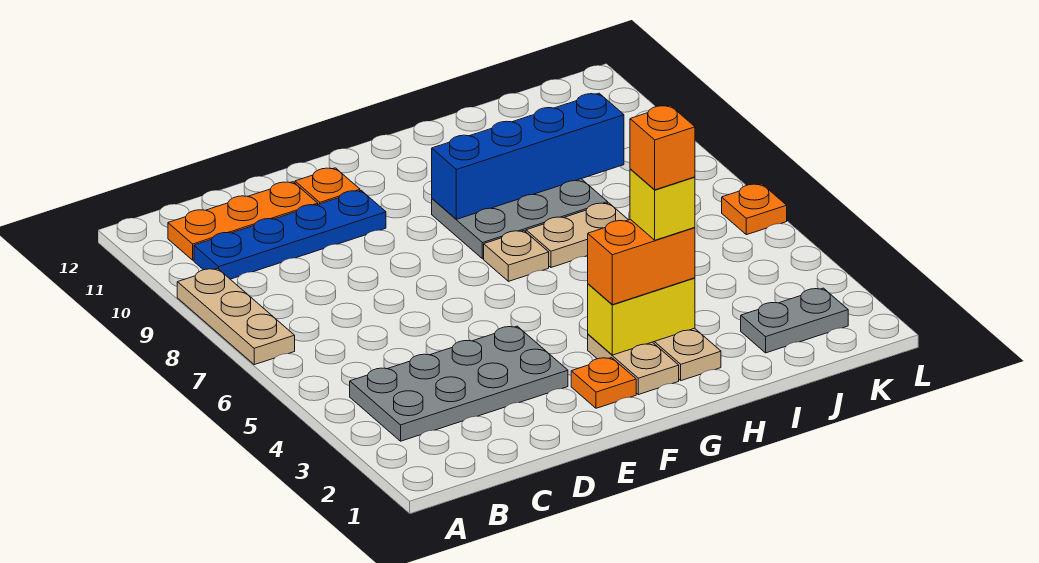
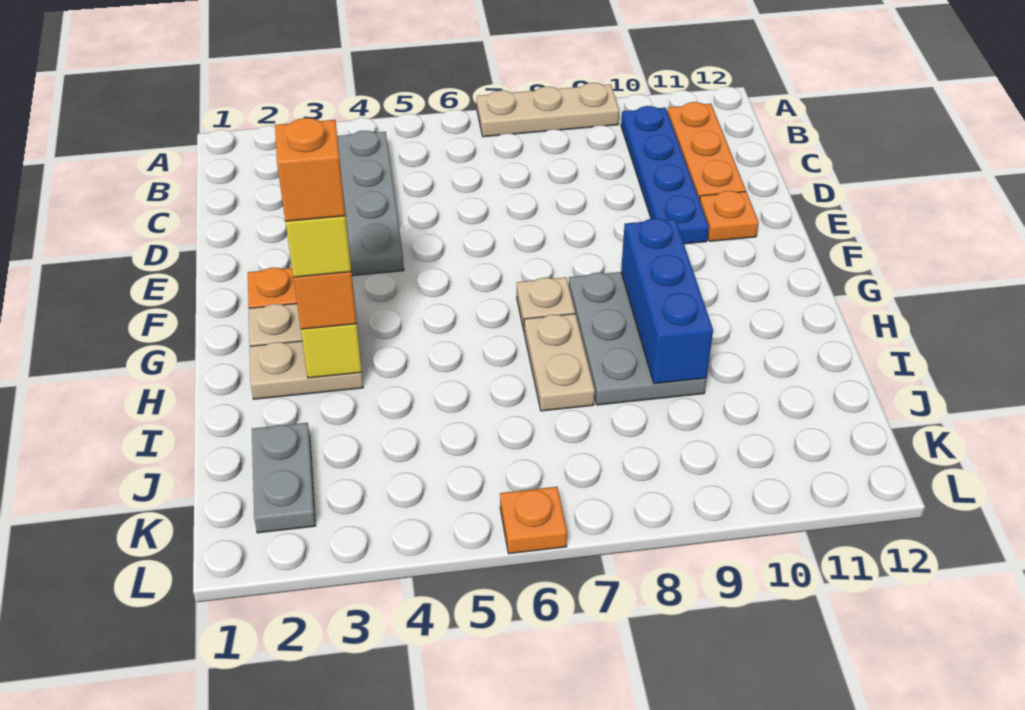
blue brick G9:J9 level 2 -> blue brick G9:I9 level 2

